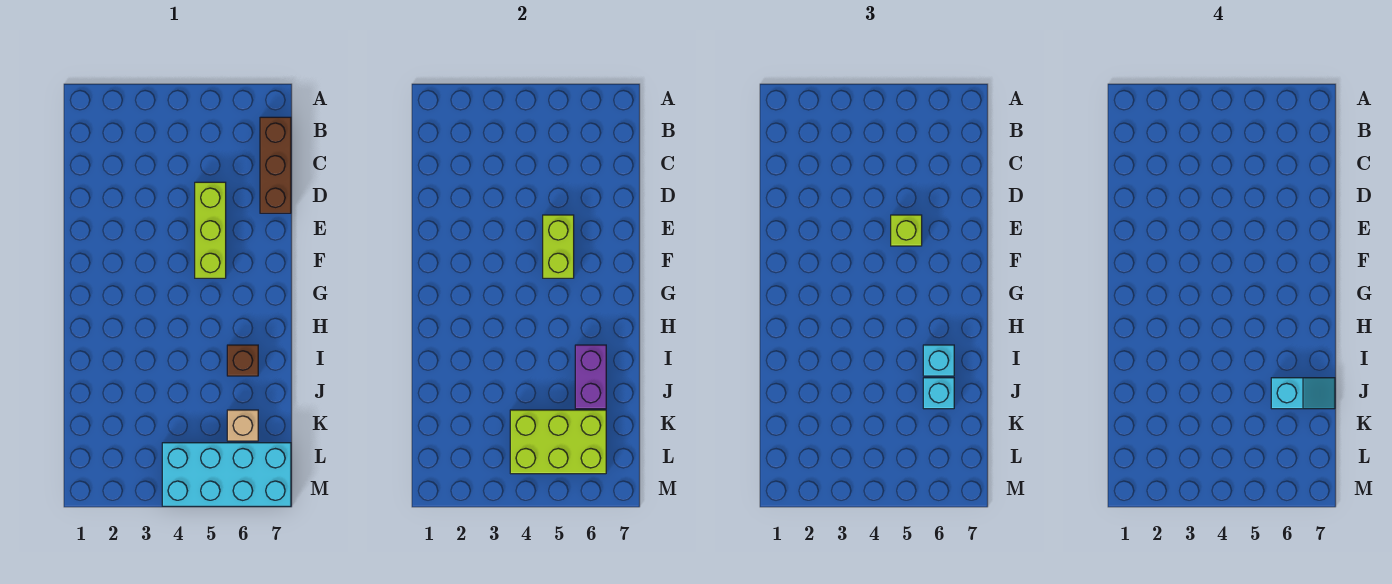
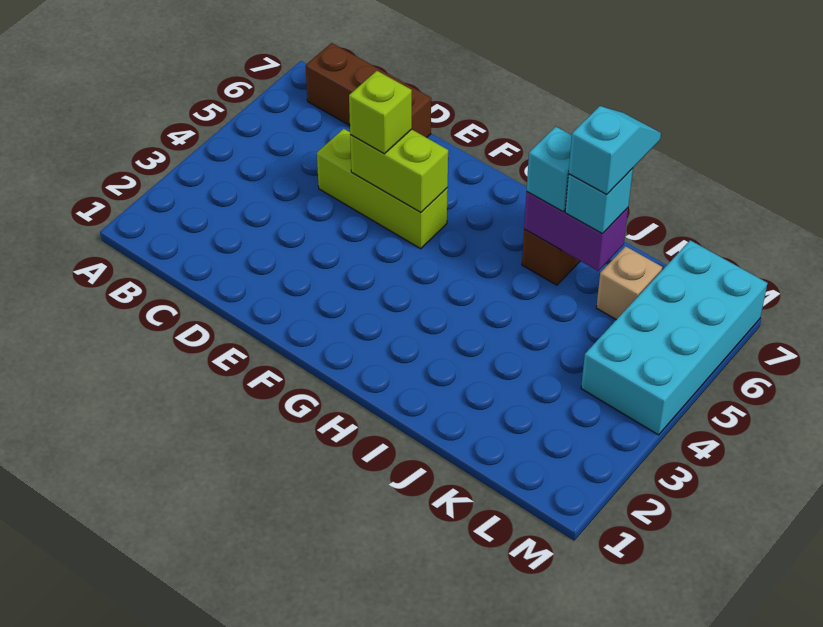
lime brick K4:L6 level 2 -> none

